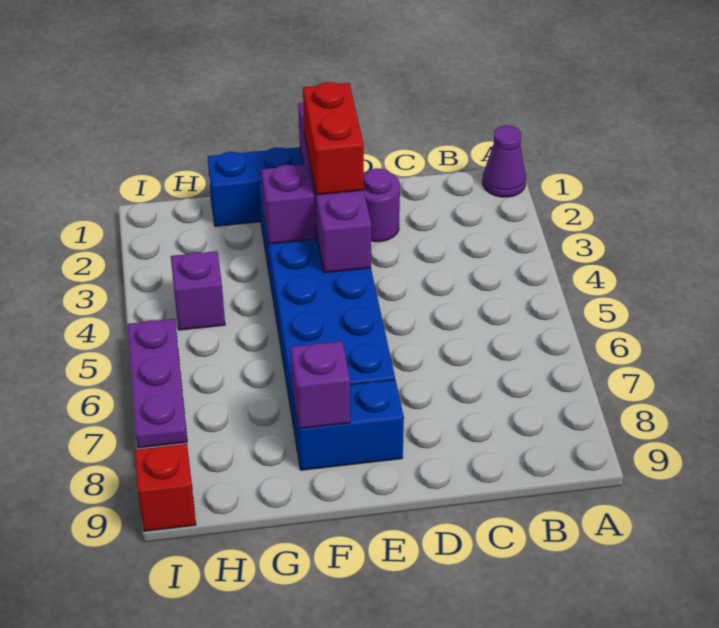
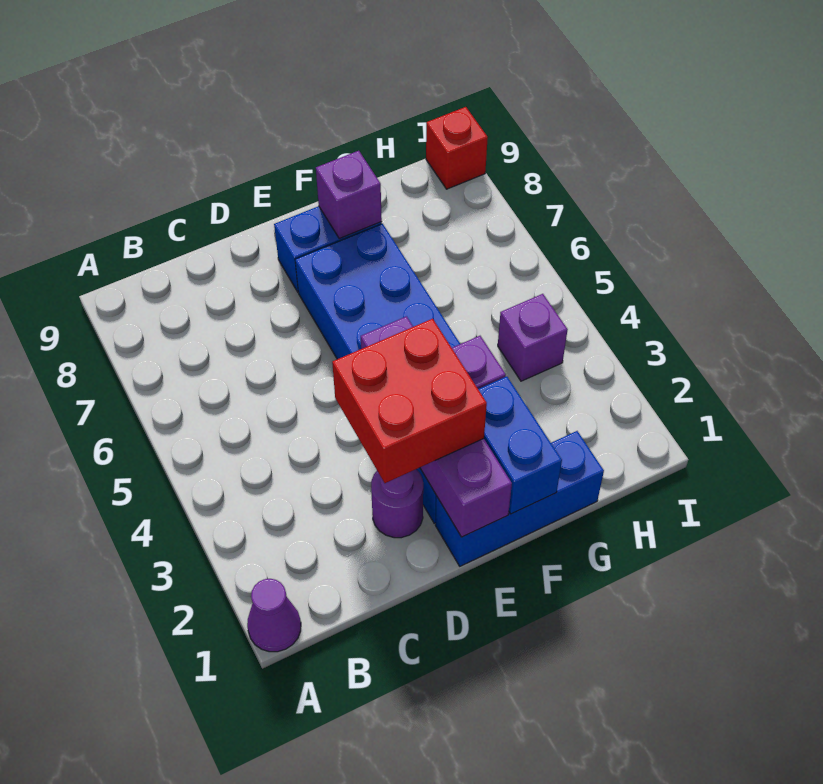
red brick E2:E3 level 3 -> red brick D2:E3 level 3
none -> blue brick F1:F2 level 2
purple plate I5:I7 level 1 -> none

